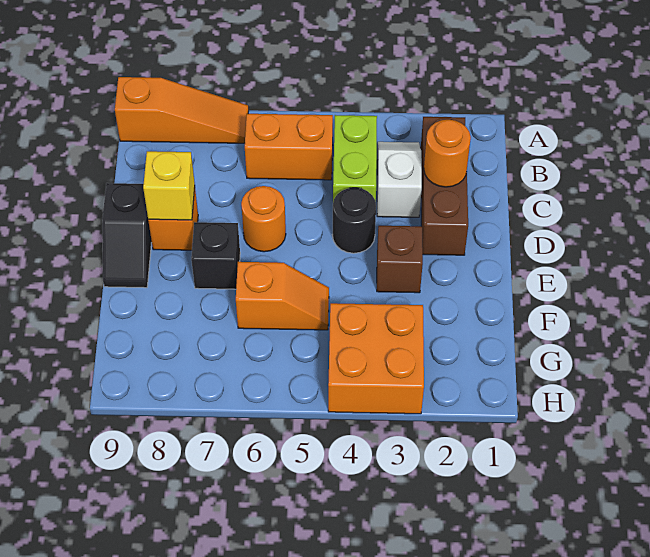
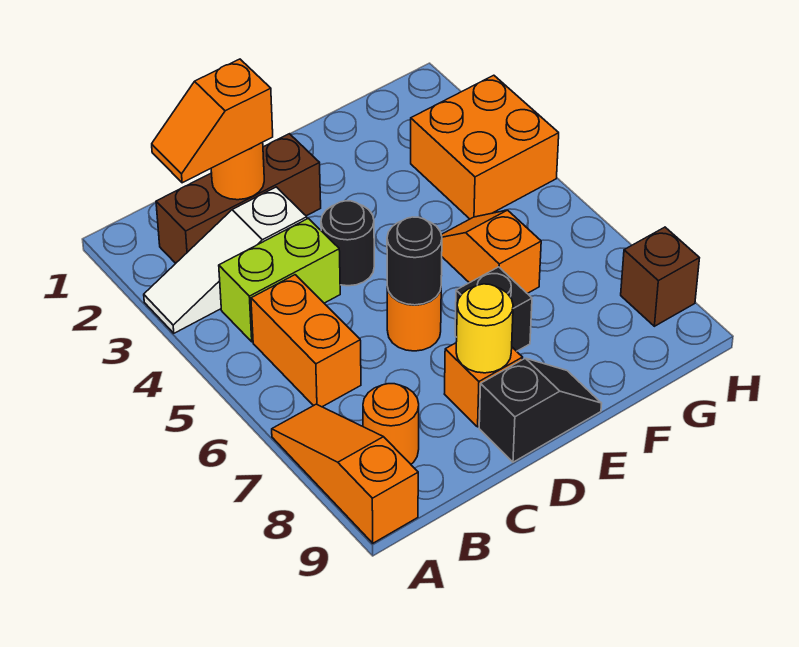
none -> orange slope B2:C2 level 3 top C
white slope B3:C3 level 1 top C -> white slope A3:C3 level 1 top C
none -> orange round brick B8 level 1
none -> black round brick D6 level 2
yellow brick D8 level 2 -> yellow round brick D8 level 2
brown brick E3 level 1 -> brown brick H8 level 1

